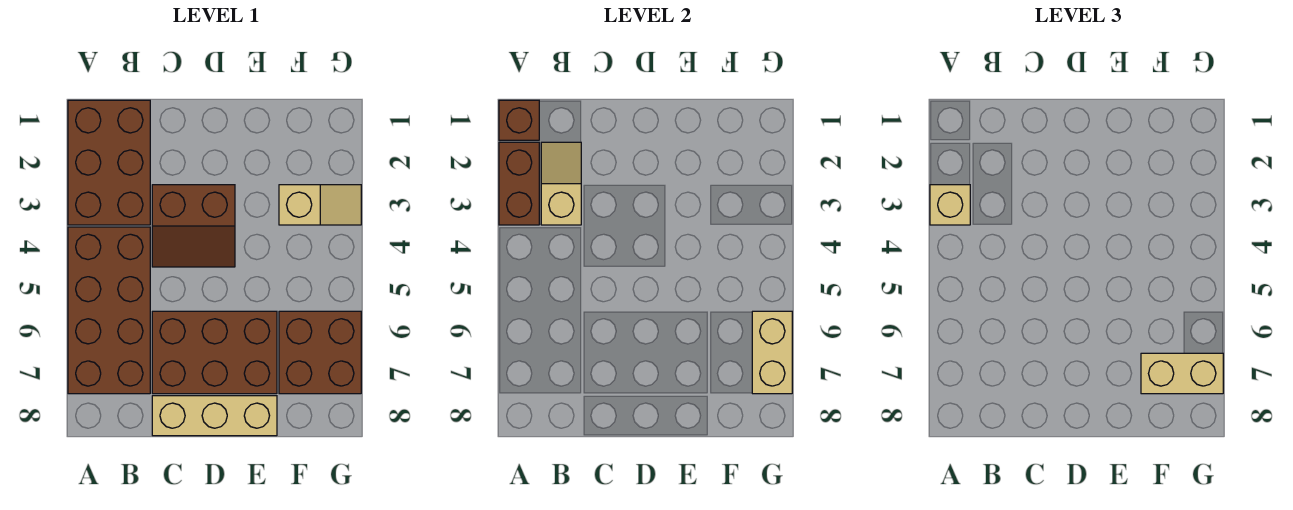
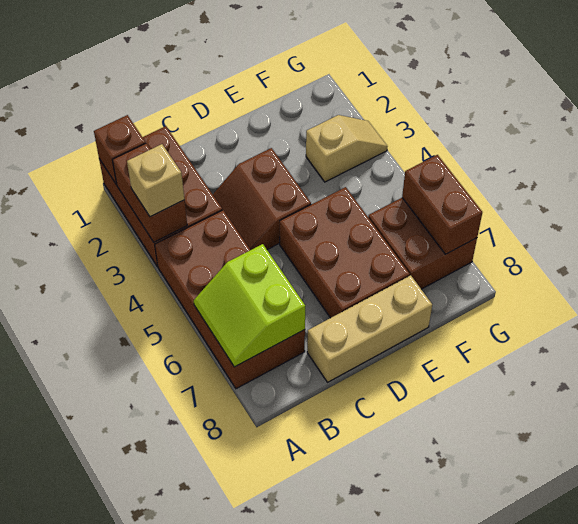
none -> lime slope A6:B7 level 2 top B
tan slope B2:B3 level 2 top 3 -> none
brown slope C3:D4 level 1 top 3 -> brown slope C3:D4 level 1 top D
brown brick C6:E7 level 1 -> brown brick D5:E7 level 1
tan brick F7:G7 level 3 -> none
tan brick G6:G7 level 2 -> brown brick G6:G7 level 2

